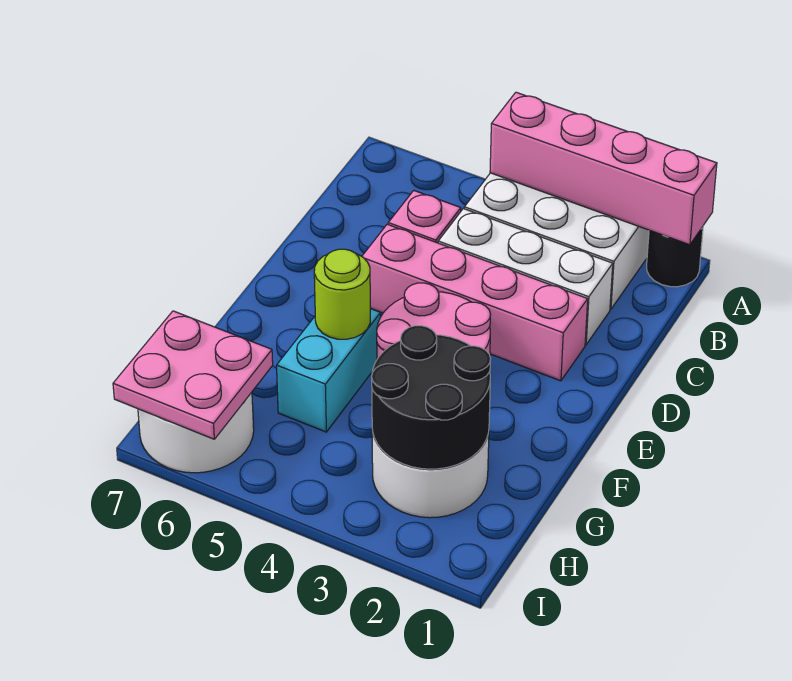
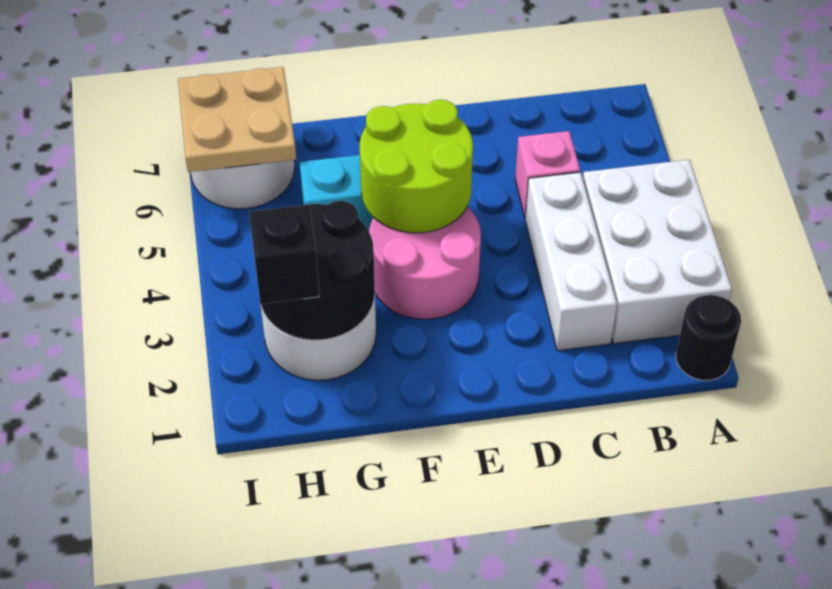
pink brick A1:A4 level 2 -> none
pink brick D2:D5 level 1 -> none
lime round brick F5 level 2 -> lime round brick E4:F5 level 2
none -> black brick H2 level 3
pink plate H6:I7 level 2 -> tan plate H6:I7 level 2

